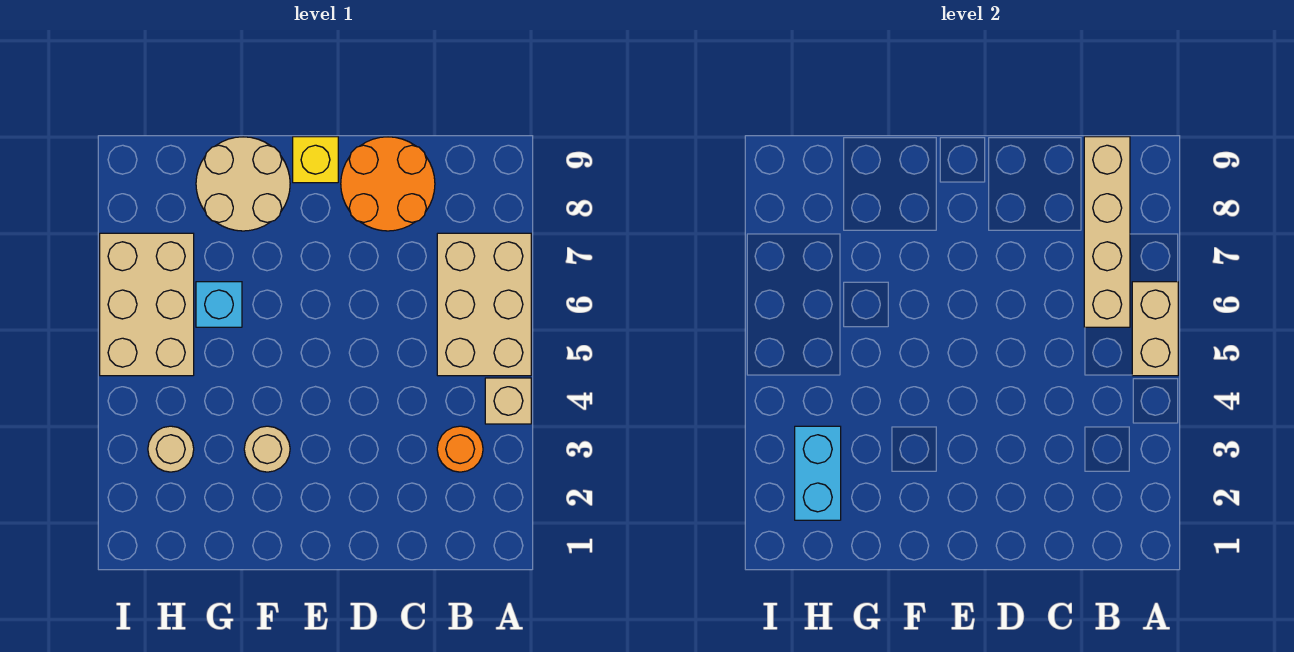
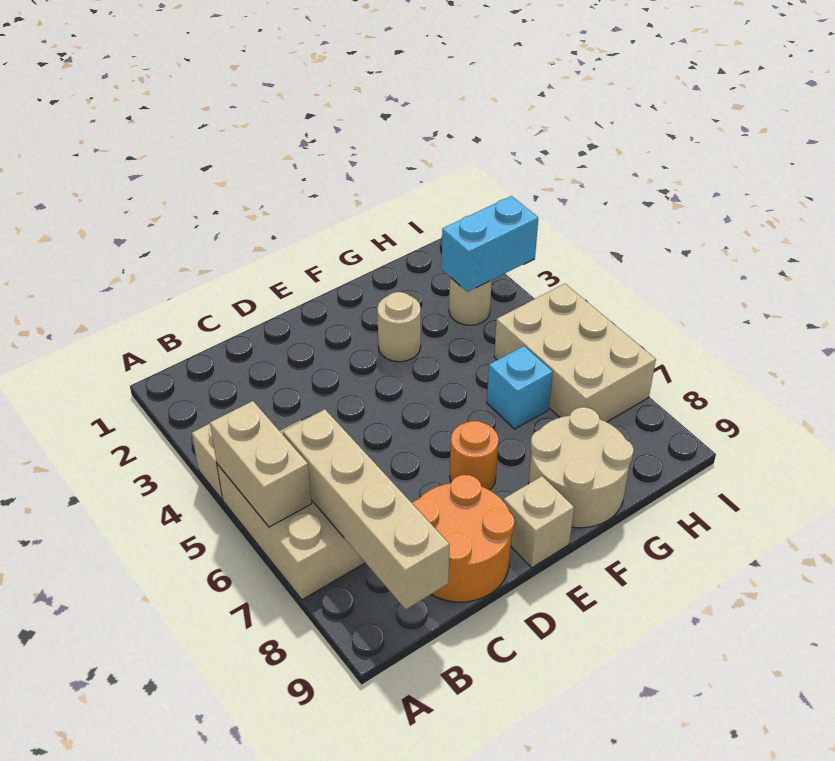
orange round brick B3 level 1 -> orange round brick E7 level 1
yellow brick E9 level 1 -> tan brick E9 level 1
cyan brick H2:H3 level 2 -> cyan brick H3:I3 level 2

